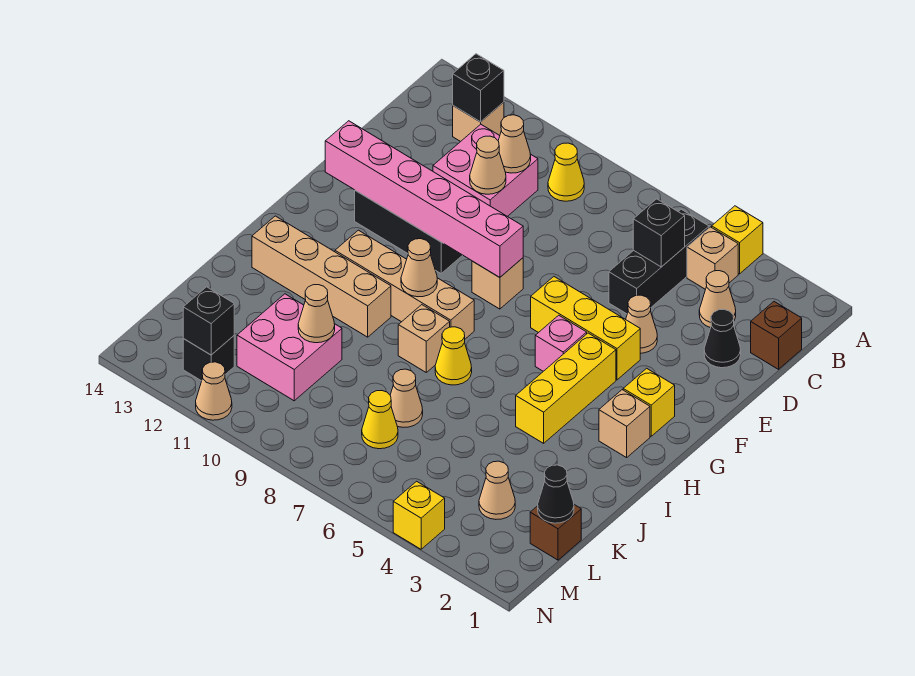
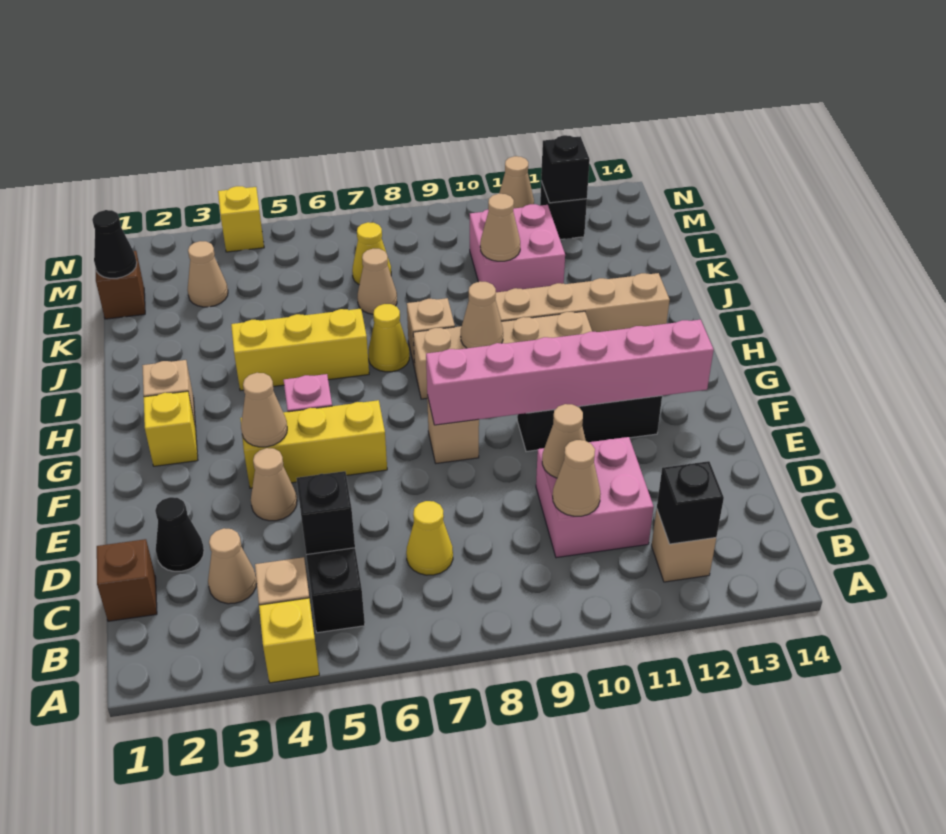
yellow cone B9 level 1 -> yellow cone C7 level 1
none -> tan cone F4 level 2
yellow brick G4:I4 level 1 -> yellow brick I4:I6 level 1

